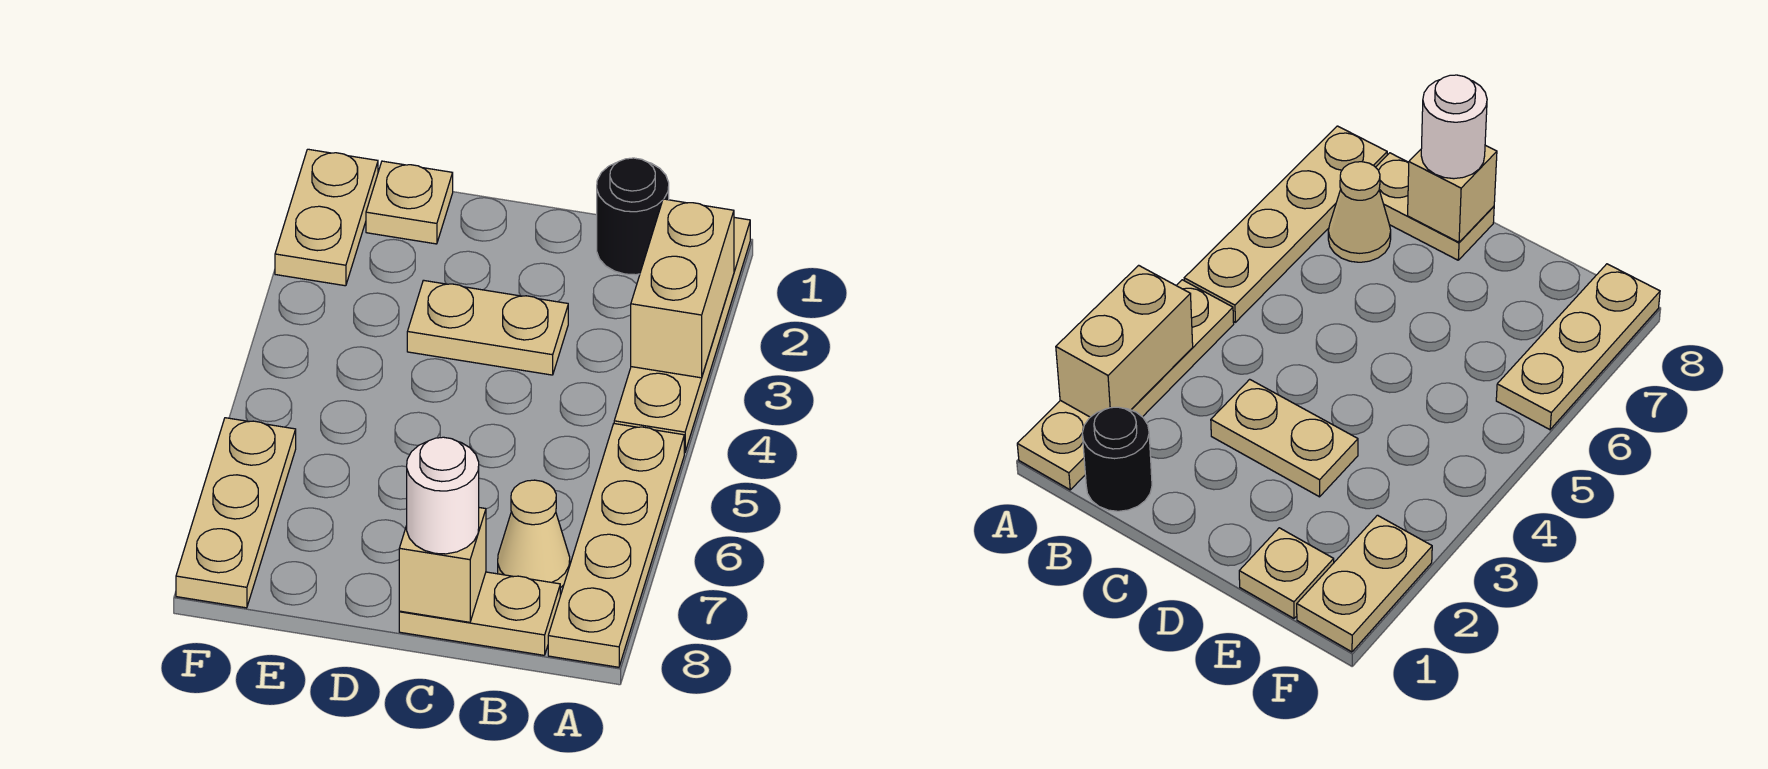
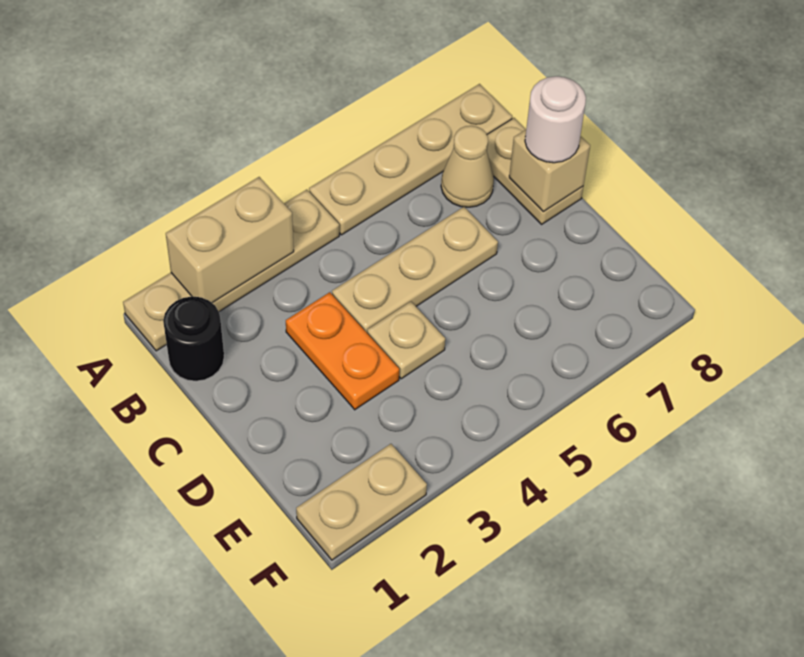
tan plate C3:D3 level 1 -> orange plate C3:D3 level 1
tan plate E1 level 1 -> tan plate D4 level 1
tan plate F6:F8 level 1 -> tan plate C4:C6 level 1

